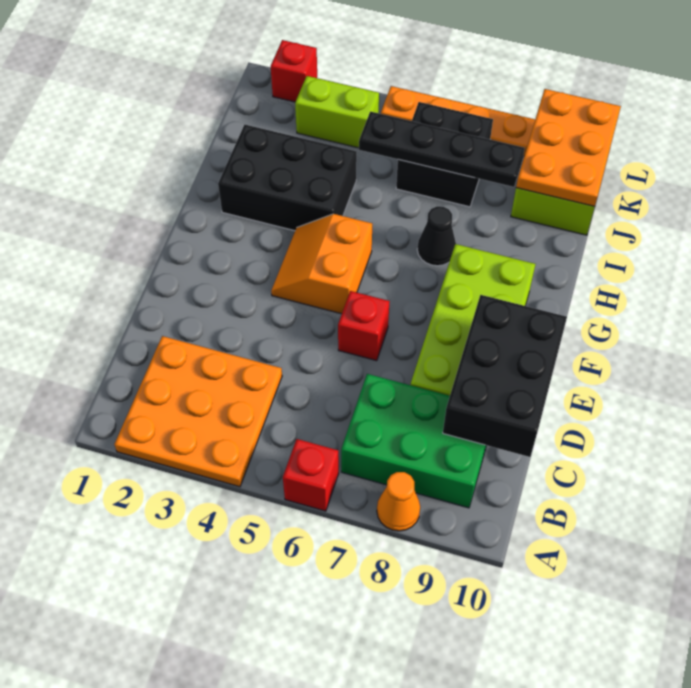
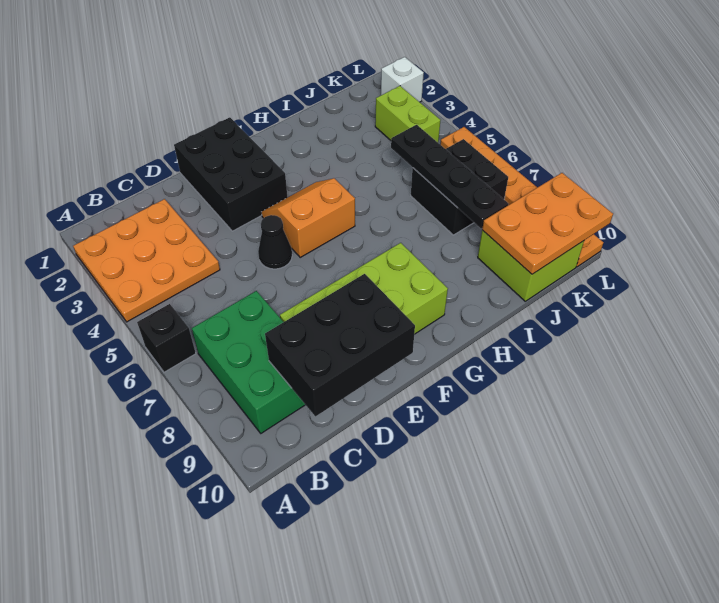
red brick A6 level 1 -> black brick A6 level 1
orange cone A8 level 1 -> none
red brick E6 level 1 -> none
black brick H2:I4 level 1 -> black brick E1:F3 level 1
black cone H7 level 1 -> black cone E5 level 1
red brick L2 level 1 -> white brick L2 level 1

